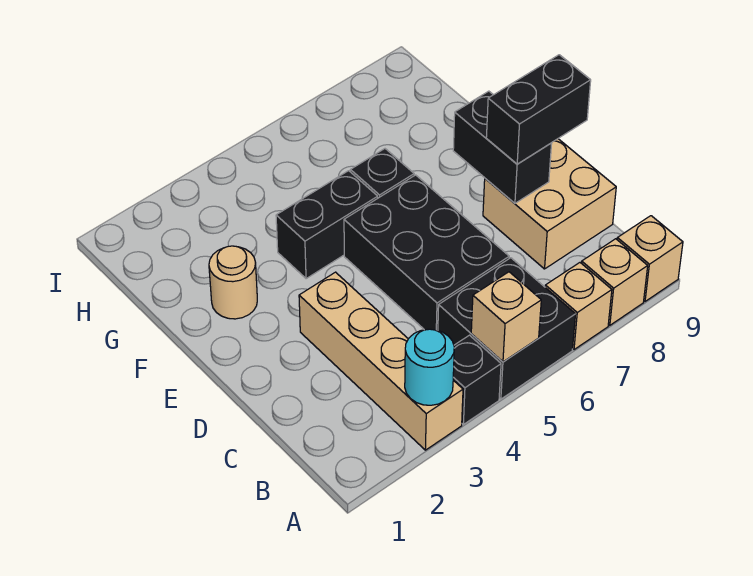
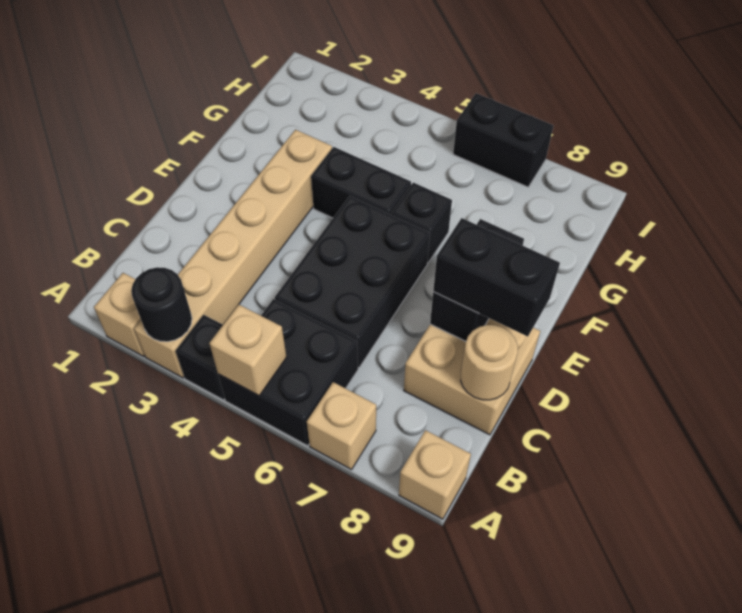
tan brick A3:D3 level 1 -> tan brick A3:F3 level 1
cyan round brick A3 level 2 -> black round brick A3 level 2
tan brick A8 level 1 -> tan brick A2 level 1
tan round brick F2 level 1 -> tan round brick C9 level 2
none -> black brick I6:I7 level 1

